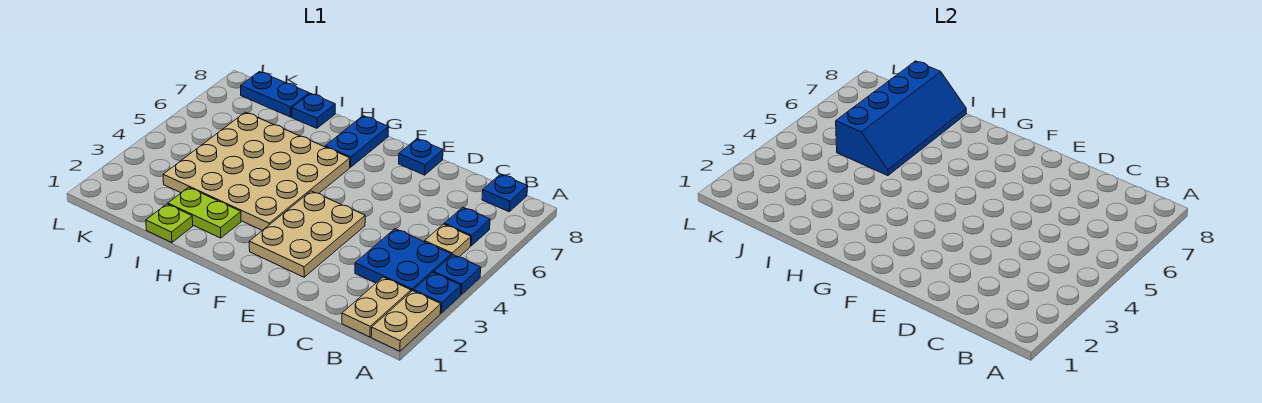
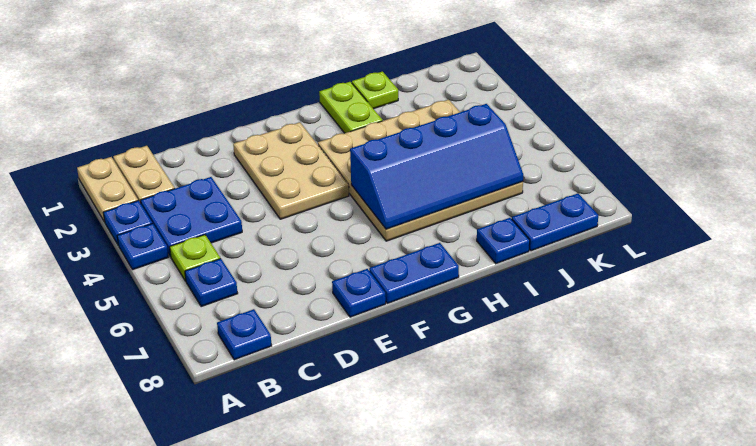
tan plate B5 level 1 -> lime plate B5 level 1
blue plate G7:G8 level 1 -> blue plate F8:G8 level 1
lime plate H2:I2 level 1 -> lime plate H1:H2 level 1
blue slope I5:J8 level 2 top J -> blue slope G5:J6 level 2 top 5

